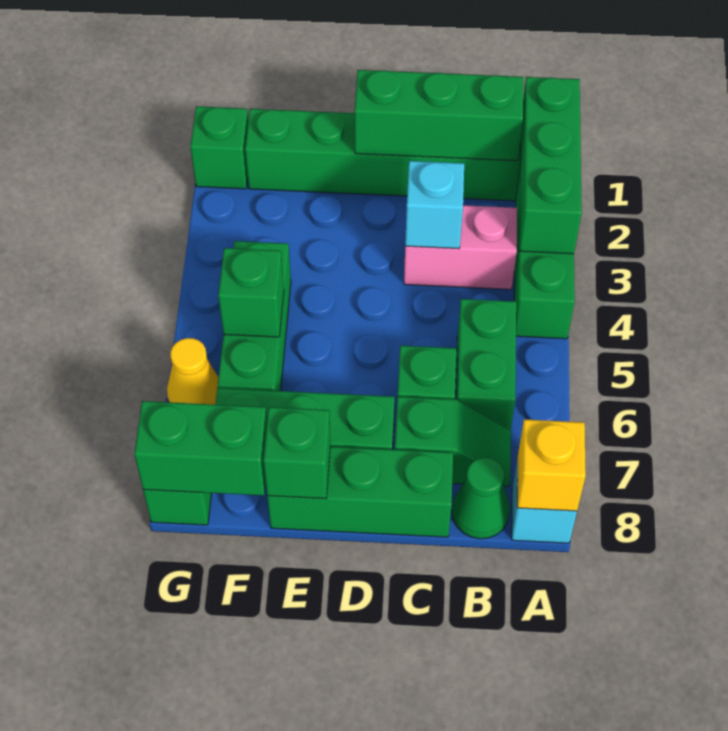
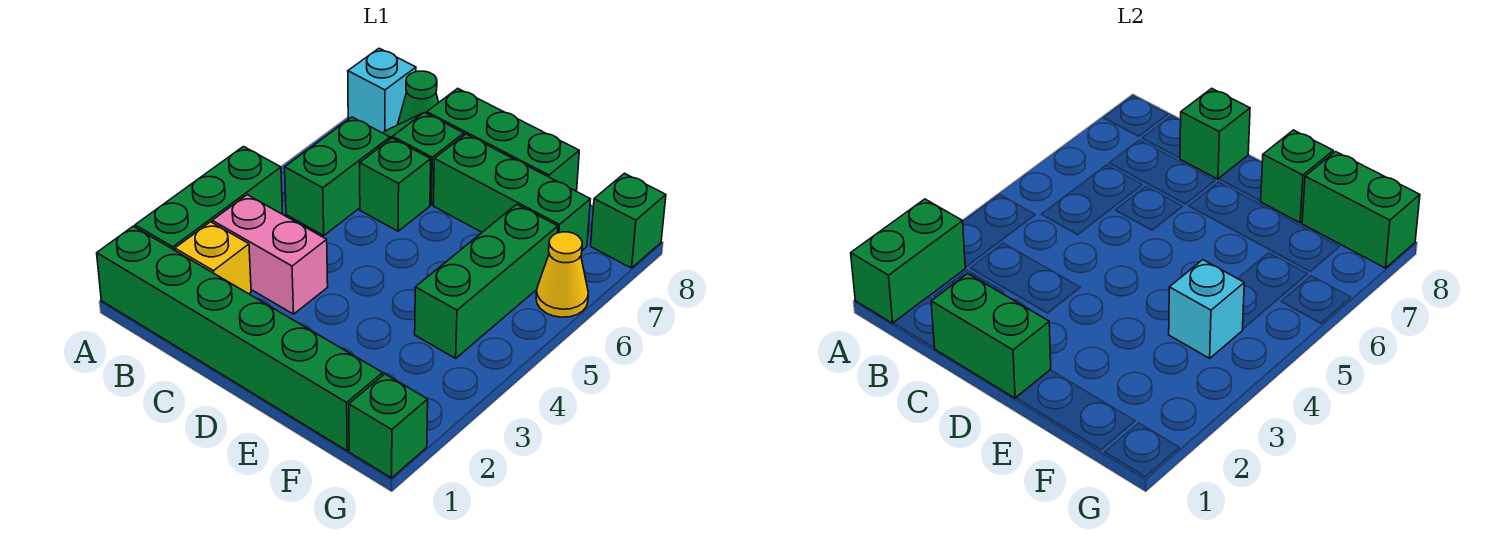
green brick A1:A3 level 2 -> green brick A1:A2 level 2
yellow brick A8 level 2 -> yellow brick B2 level 1
green brick B1:D1 level 2 -> green brick C1:D1 level 2
cyan brick C3 level 2 -> cyan brick F4 level 2
green brick F5 level 2 -> green brick C8 level 2

